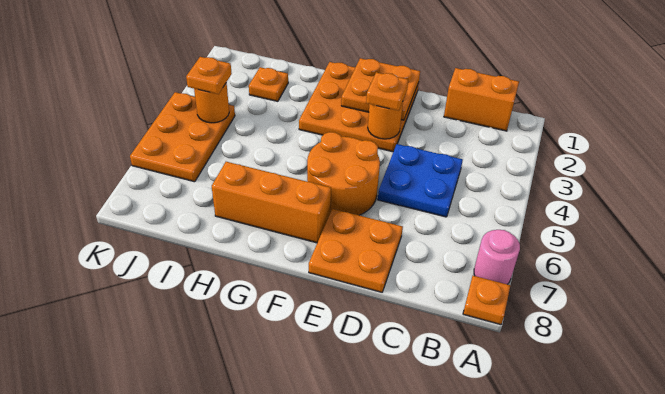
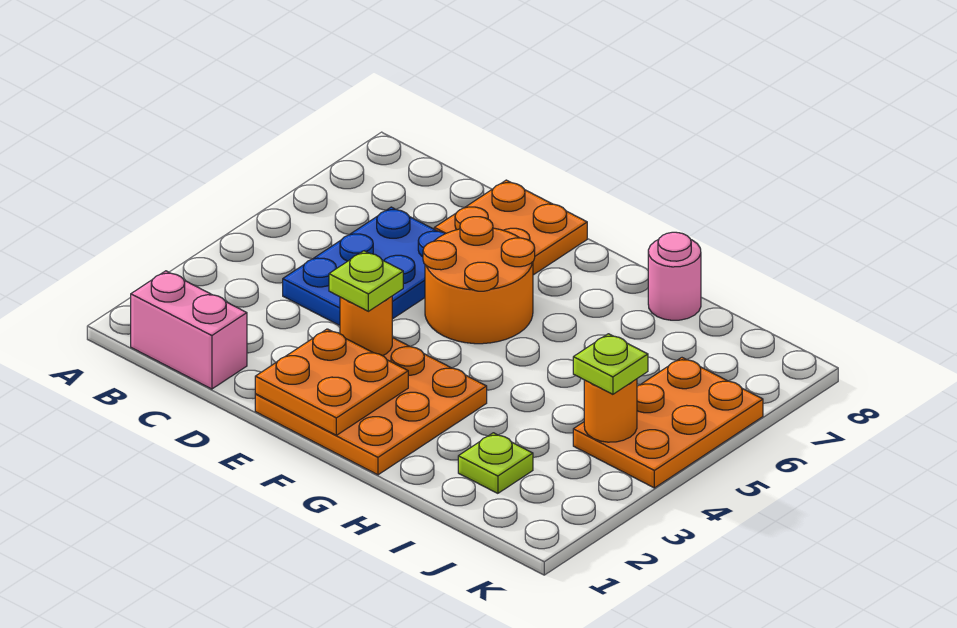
pink round brick A7 level 1 -> pink round brick H8 level 1
orange plate A8 level 1 -> none
orange brick B1:C1 level 1 -> pink brick B1:C1 level 1
blue plate C4:D5 level 1 -> blue plate C4:D6 level 1
orange plate E3 level 3 -> lime plate E3 level 3
orange brick F7:H7 level 1 -> none
orange plate I2 level 1 -> lime plate I2 level 1
orange plate J4 level 3 -> lime plate J4 level 3

